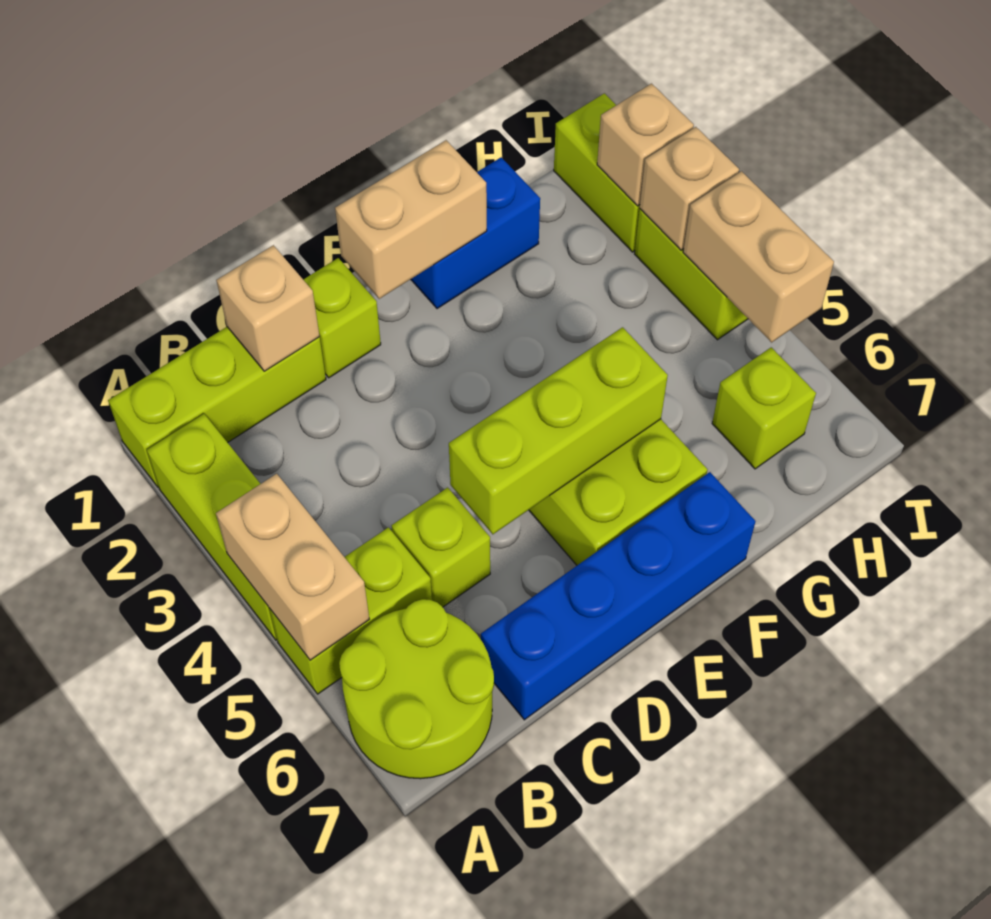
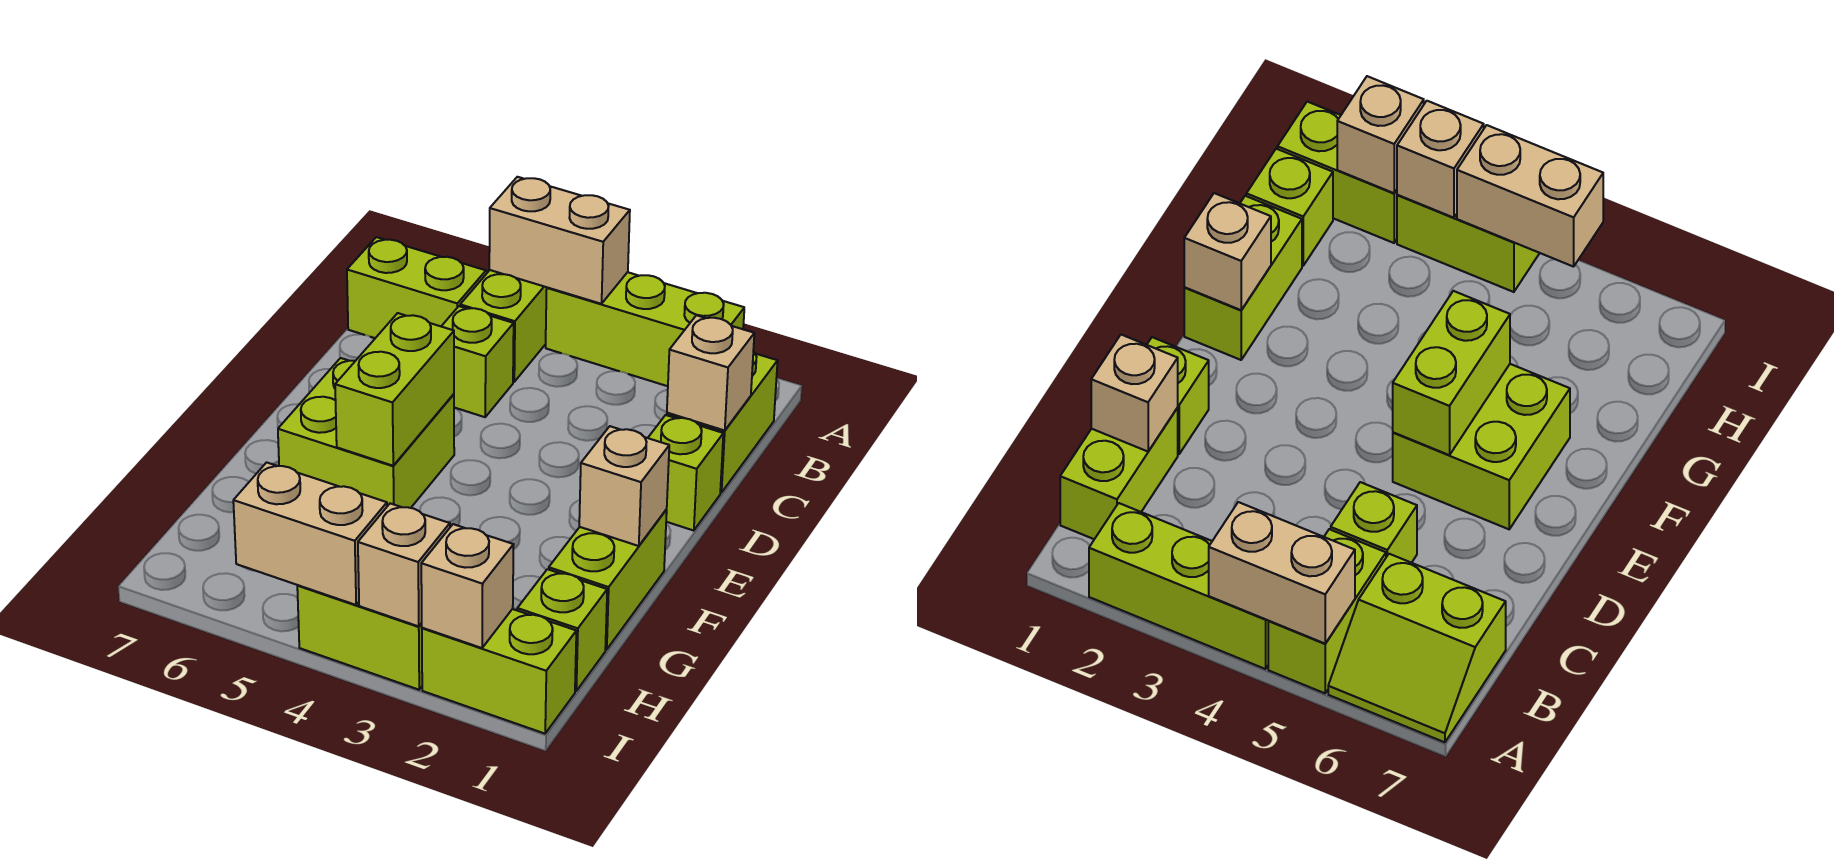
lime brick A1:C1 level 1 -> lime brick B1:C1 level 1
lime round brick A6:B7 level 1 -> lime slope A6:B7 level 1 top B
blue brick C7:F7 level 1 -> none
lime brick D5:F5 level 2 -> lime brick E5:F5 level 2
tan brick E1:F1 level 2 -> tan brick F1 level 2
blue brick F1:G1 level 1 -> lime brick F1:G1 level 1
lime brick H6 level 1 -> lime brick H1 level 1

